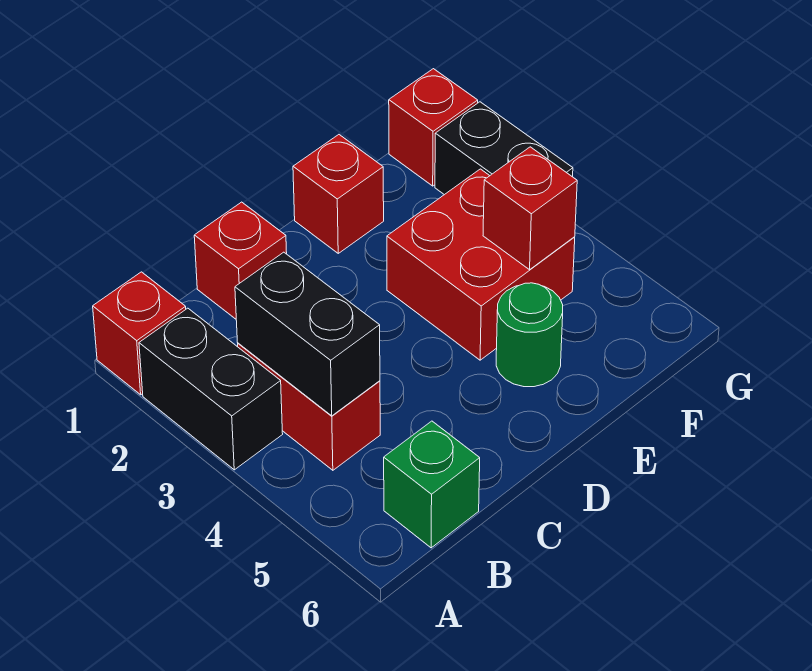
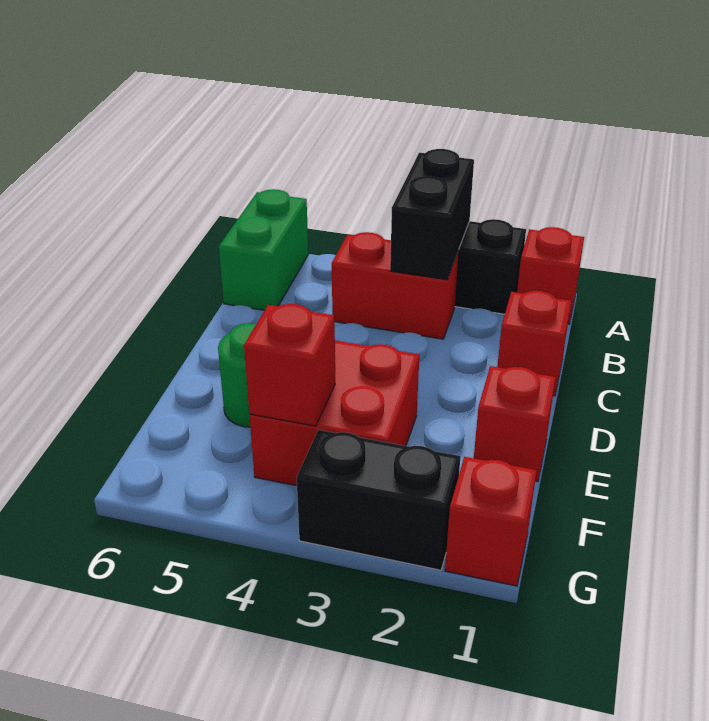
black brick B3:B4 level 2 -> black brick A3:B3 level 2
green brick B6 level 1 -> green brick A6:B6 level 1

